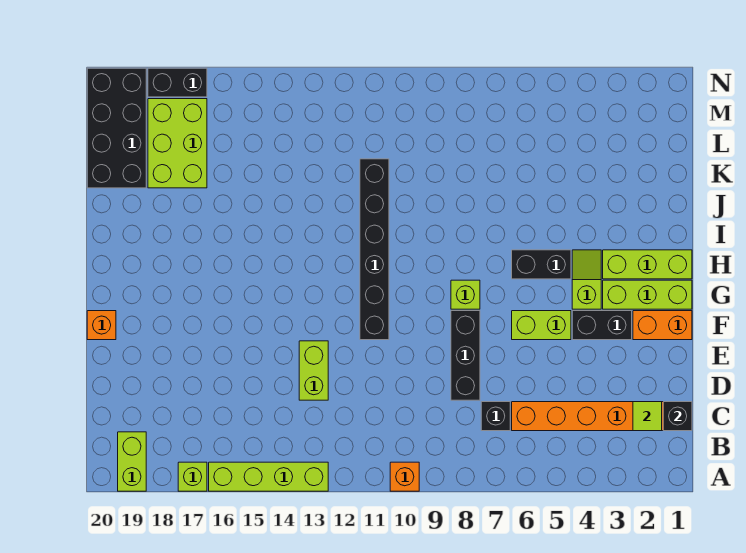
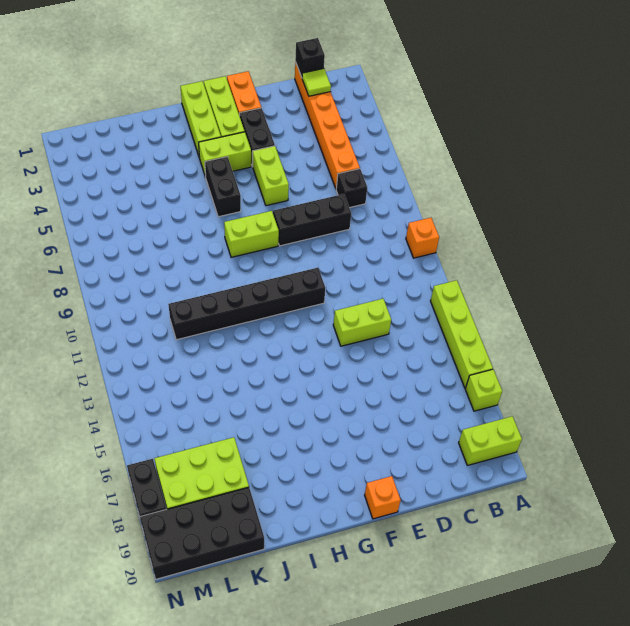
lime slope G4:H4 level 1 top G -> lime brick G4:H4 level 1
lime brick G8 level 1 -> lime brick G8:H8 level 1

